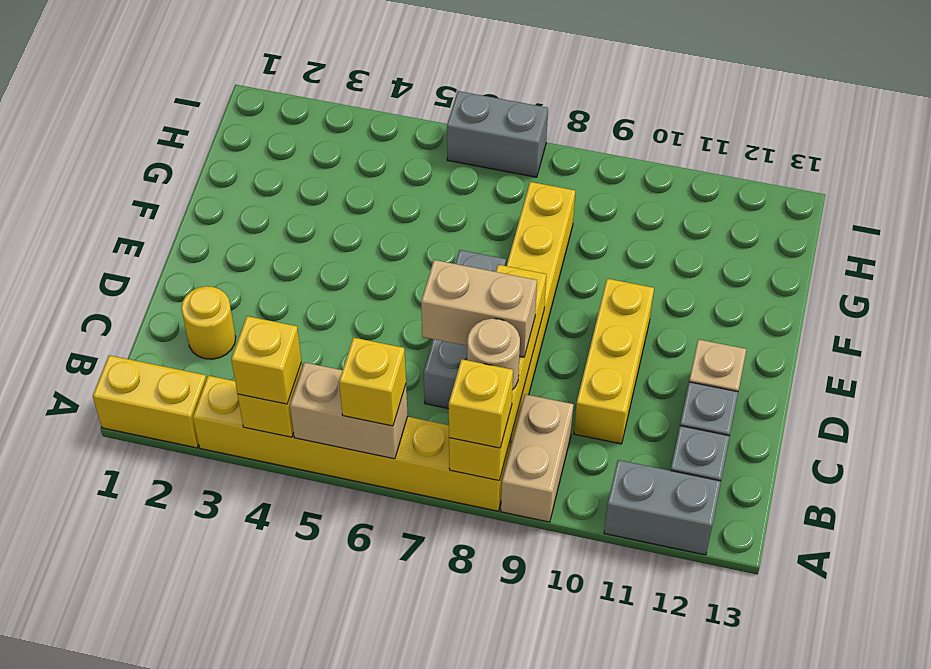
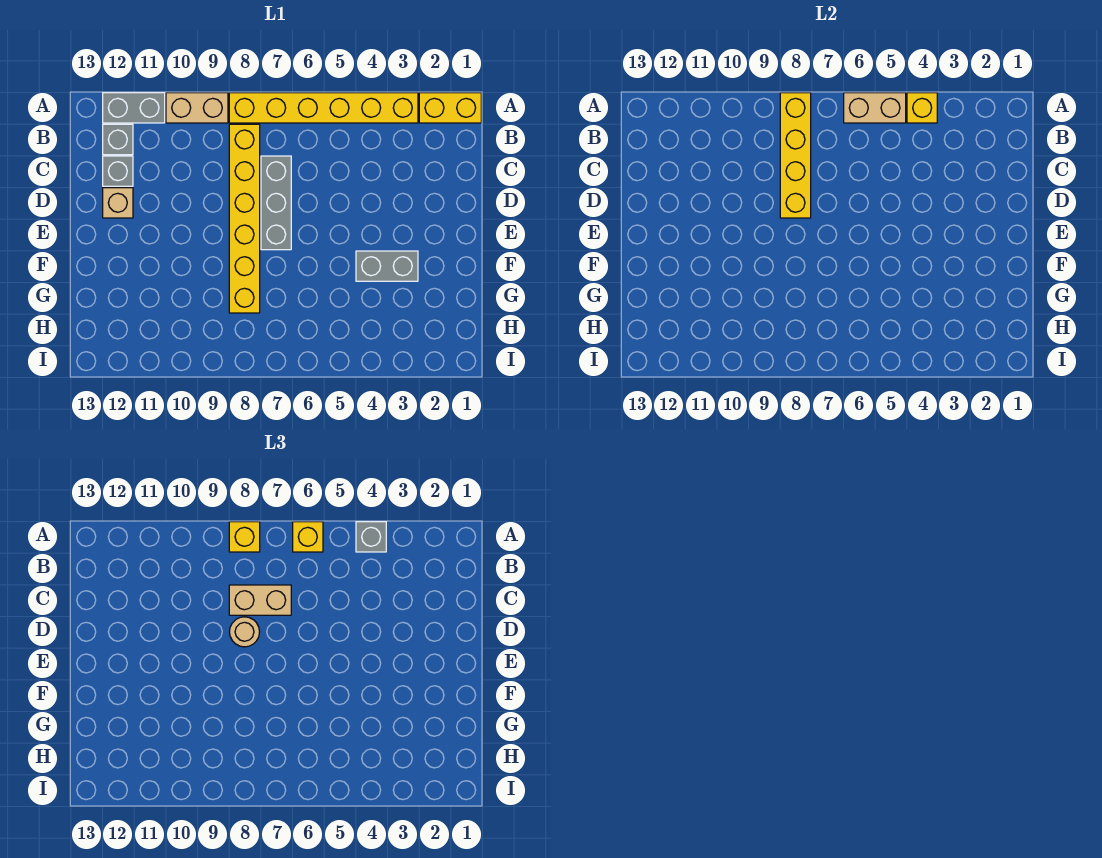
yellow brick A4 level 3 -> grey brick A4 level 3
tan brick A9:B9 level 1 -> tan brick A9:A10 level 1
tan round brick B8 level 3 -> tan round brick D8 level 3
yellow round brick C2 level 1 -> none
yellow brick C10:E10 level 1 -> none
grey brick I6:I7 level 1 -> grey brick F3:F4 level 1

